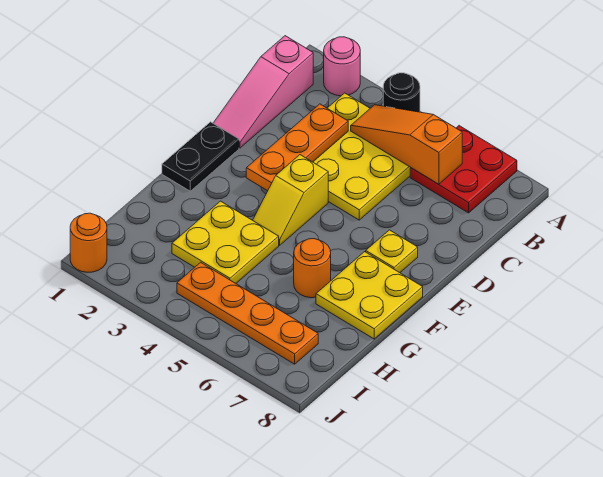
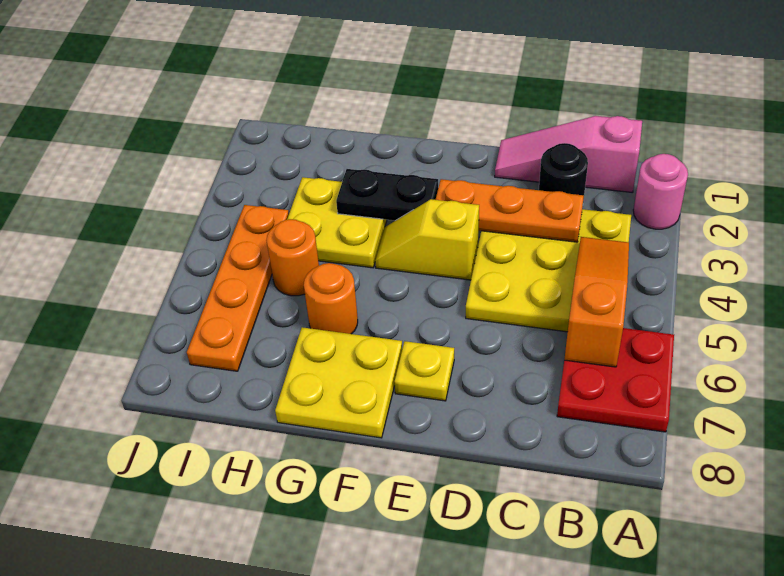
black round brick A4 level 1 -> black round brick C2 level 1
black plate E1:F1 level 1 -> black plate F3:G3 level 2
orange round brick J1 level 1 -> orange round brick H5 level 1

